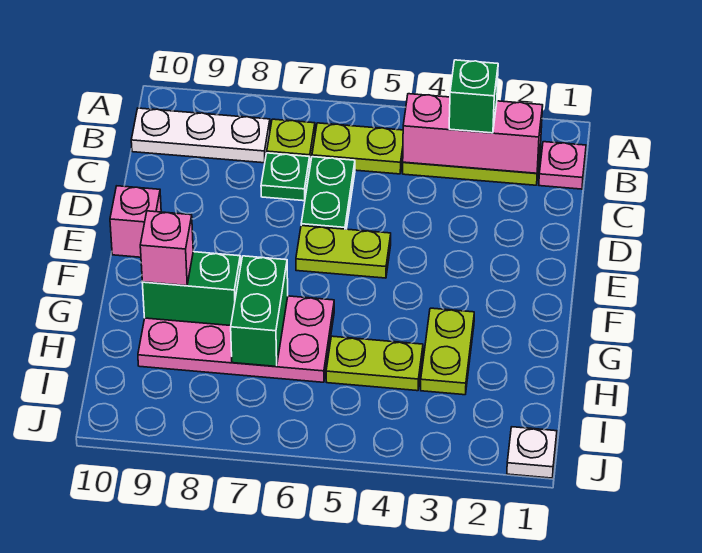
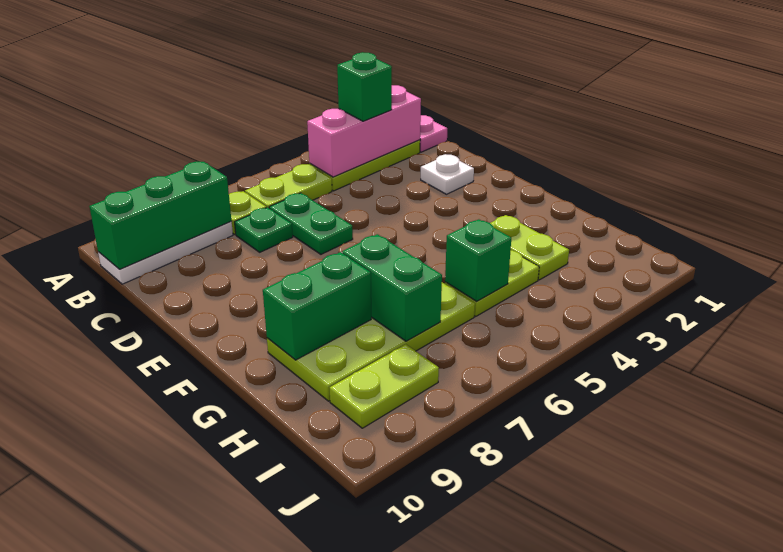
none -> green brick B8:B10 level 2
lime plate E5:E6 level 1 -> lime plate I8:I9 level 1
pink brick E10 level 1 -> none
pink plate G6:H9 level 1 -> lime plate G6:H9 level 1
pink brick G9 level 3 -> none
none -> green brick H5 level 2
white plate J1 level 1 -> white plate D2 level 1

